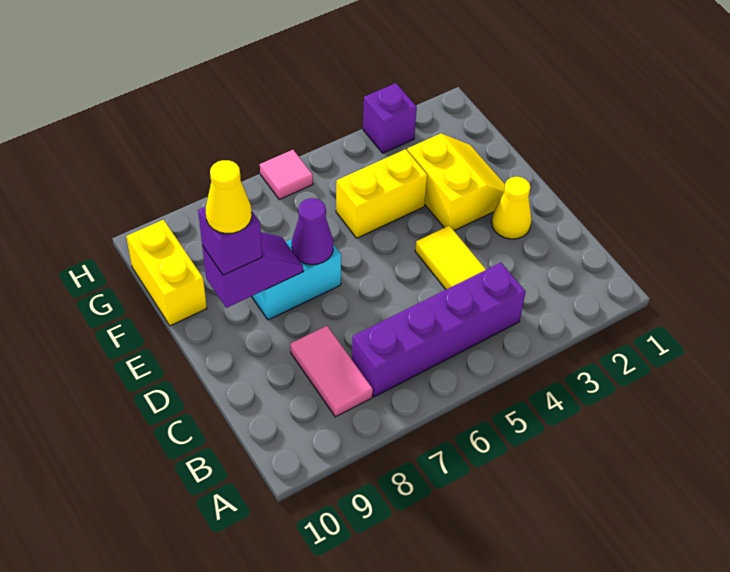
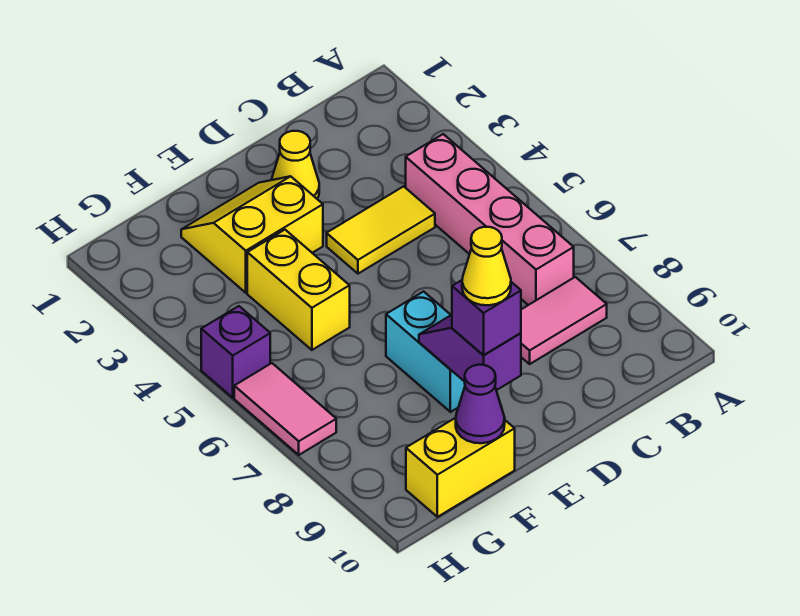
purple brick B4:B7 level 1 -> pink brick B4:B7 level 1
purple cone E7 level 2 -> purple cone F10 level 2
purple brick H3 level 1 -> purple brick H5 level 1
pink tile H6 level 1 -> pink tile H6:H7 level 1

